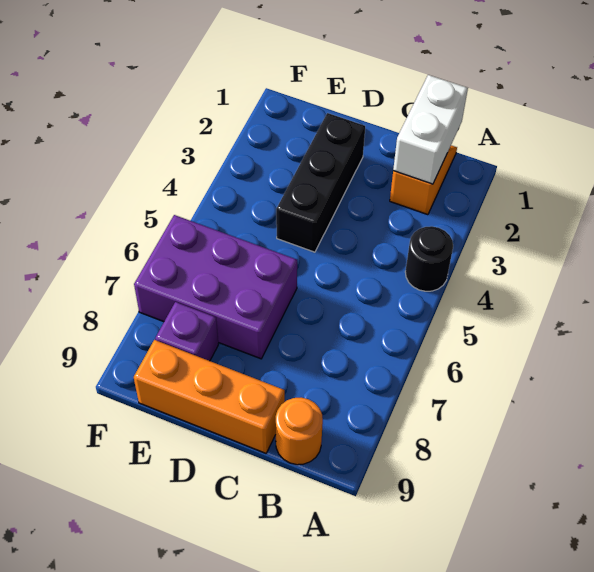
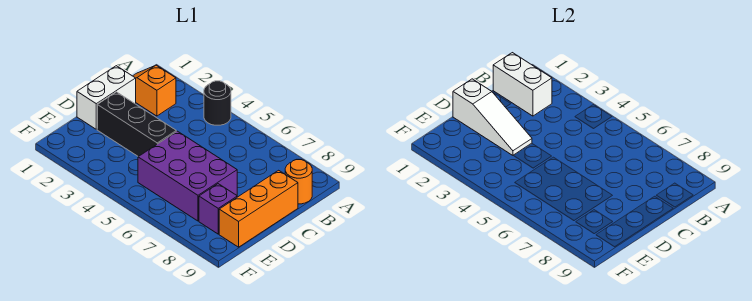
none -> white brick C1:D1 level 1
none -> white slope D1:D3 level 2 top 1
purple brick D6:F7 level 1 -> purple brick D5:E7 level 1

